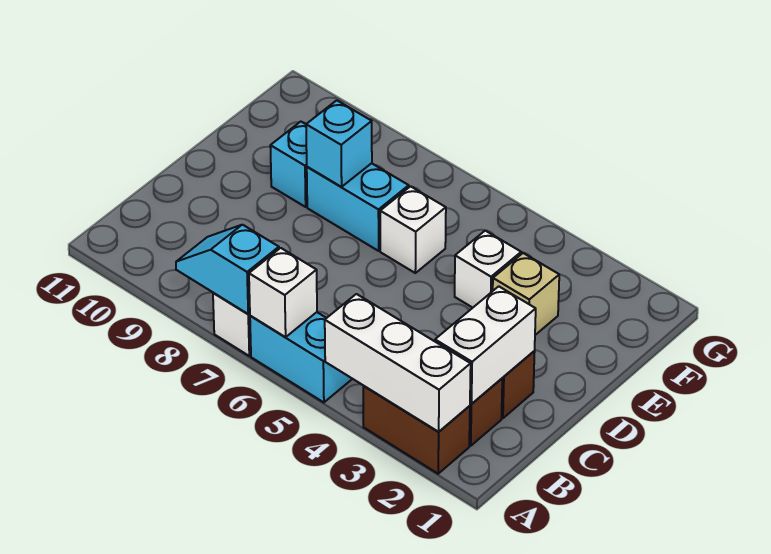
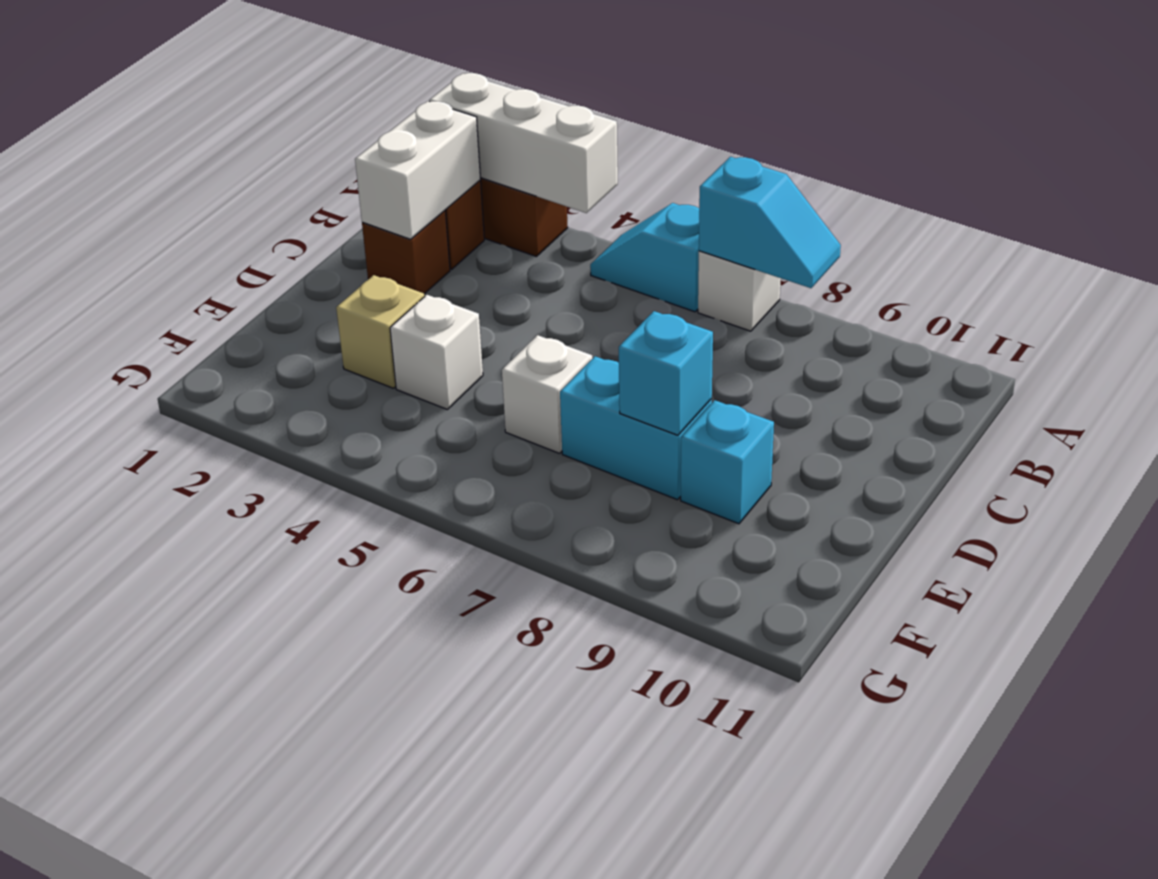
cyan brick A5:A6 level 1 -> cyan slope A5:A6 level 1 top 6
white brick A6 level 2 -> none

